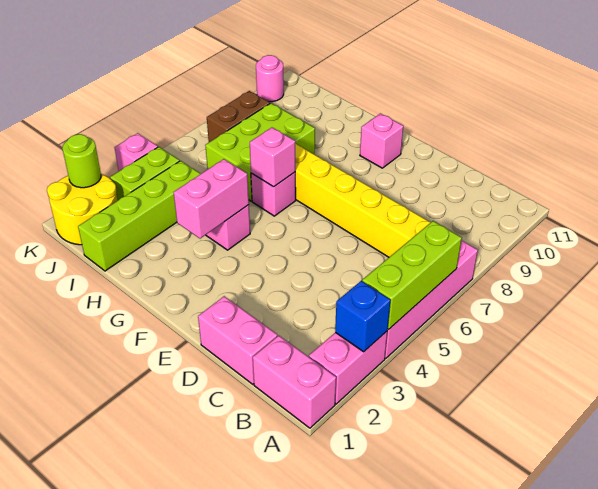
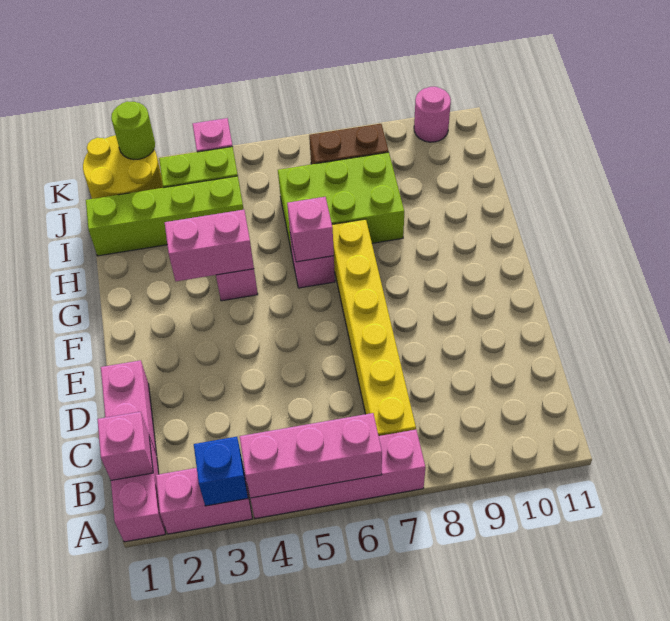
lime brick A4:A6 level 2 -> pink brick A4:A6 level 2
pink brick F10 level 1 -> pink brick B1 level 2

